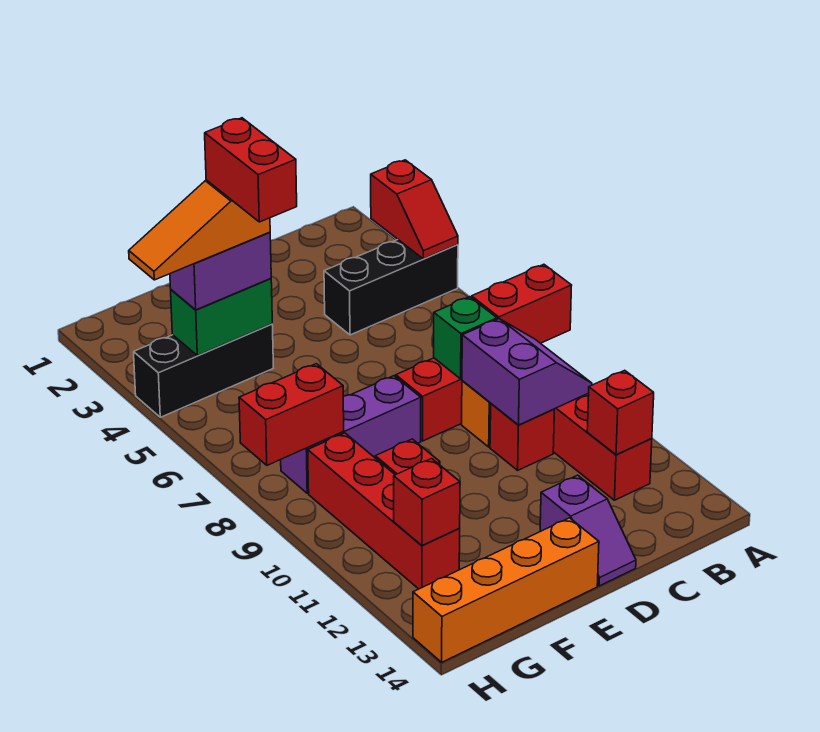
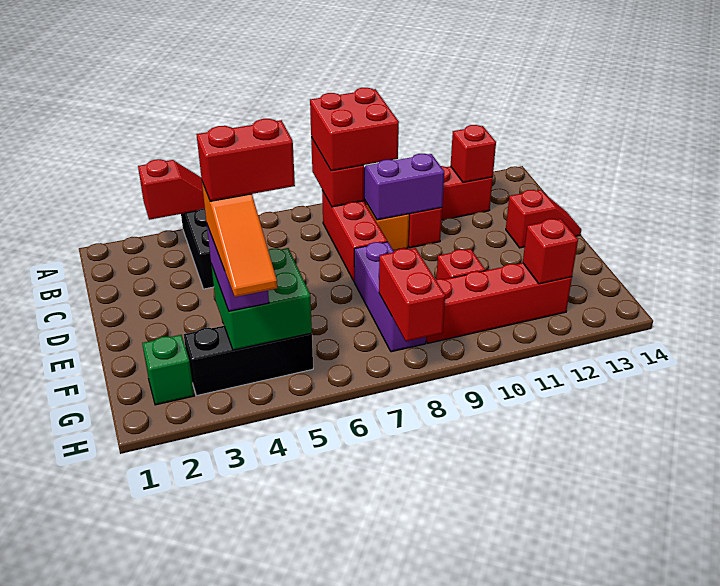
none -> red brick A8:B9 level 3
green brick C8 level 2 -> green brick G2 level 1
purple slope D13:D14 level 1 top 13 -> red slope D13:D14 level 1 top 13
orange brick E14:H14 level 1 -> none
black brick F4:H4 level 1 -> black brick G3:G5 level 1
green brick F4:G4 level 2 -> green brick F4:G5 level 2

